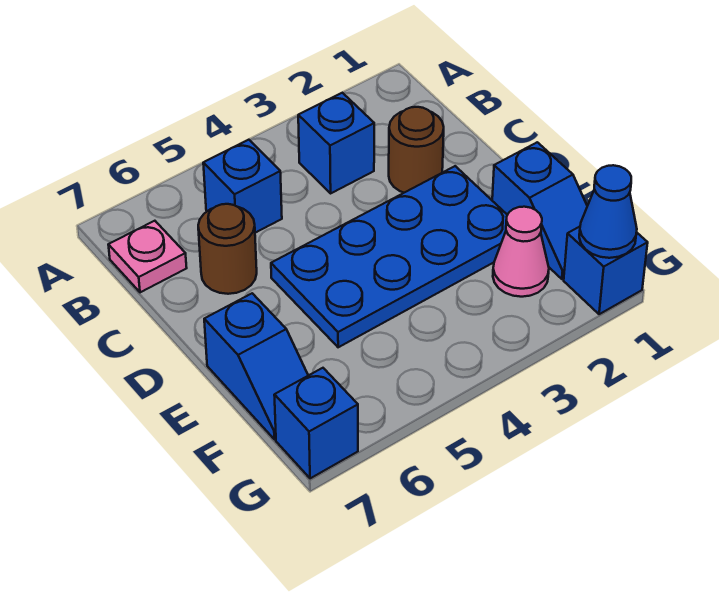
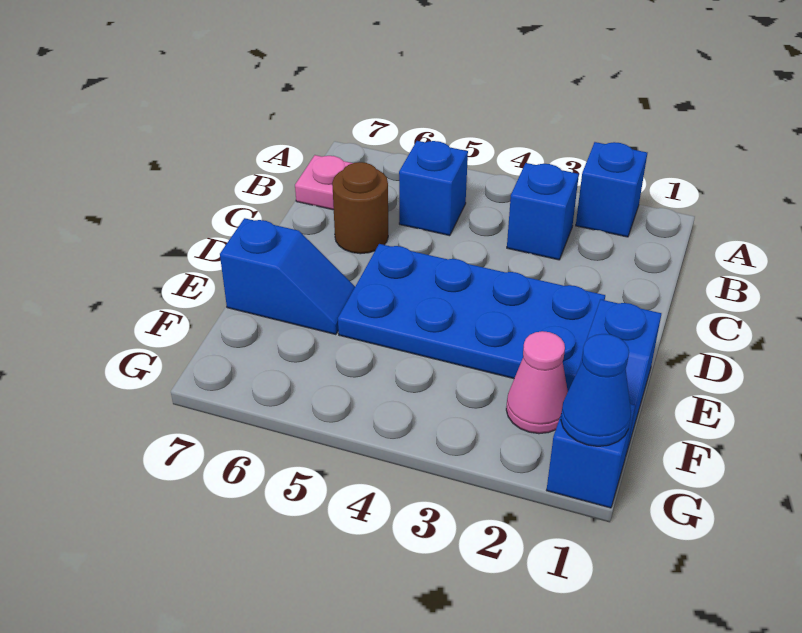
brown round brick C2 level 1 -> none
blue slope E7:F7 level 1 top E -> blue slope E6:E7 level 1 top 7
blue brick G7 level 1 -> blue brick A2 level 1

